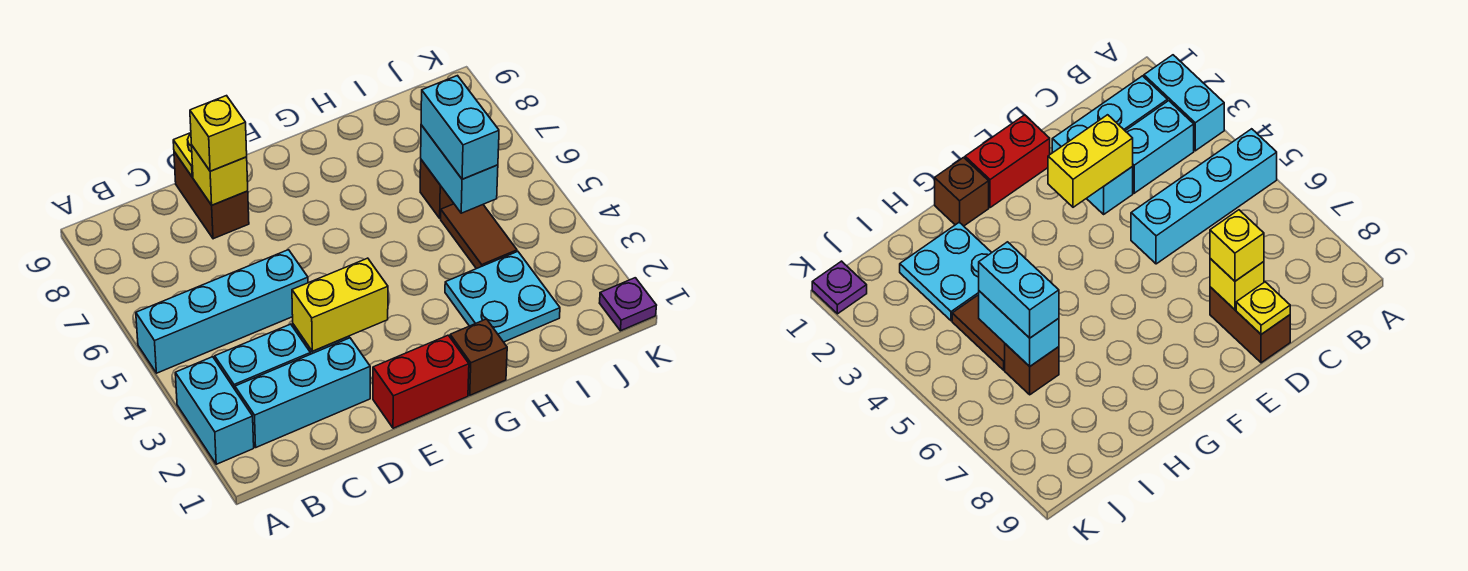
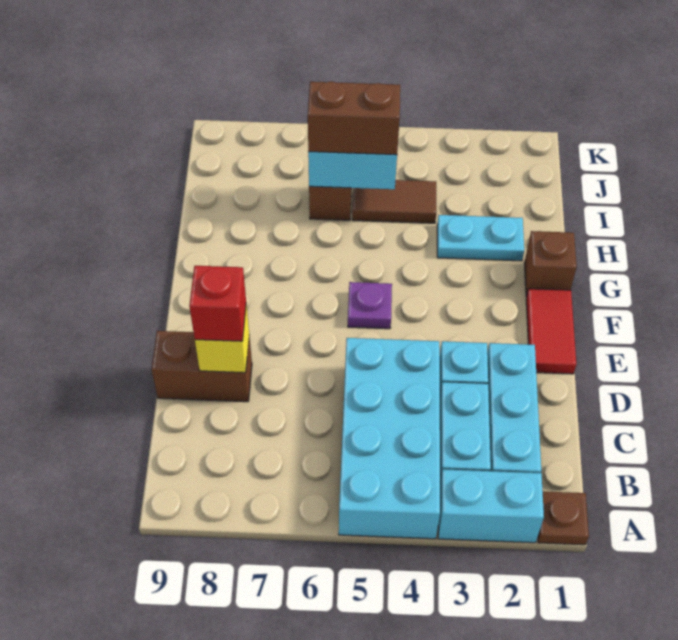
none -> brown plate A1 level 1
cyan brick A5:D5 level 1 -> cyan brick A4:D5 level 1
yellow brick D3:E3 level 2 -> none
yellow brick D8 level 3 -> red brick D8 level 3
yellow plate D9 level 2 -> none
red brick E1:F1 level 1 -> red tile E1:F1 level 1
cyan plate H2:I3 level 1 -> cyan plate H2:H3 level 1
cyan brick I5:I6 level 3 -> brown brick I5:I6 level 3
purple plate K1 level 1 -> purple plate F5 level 1

